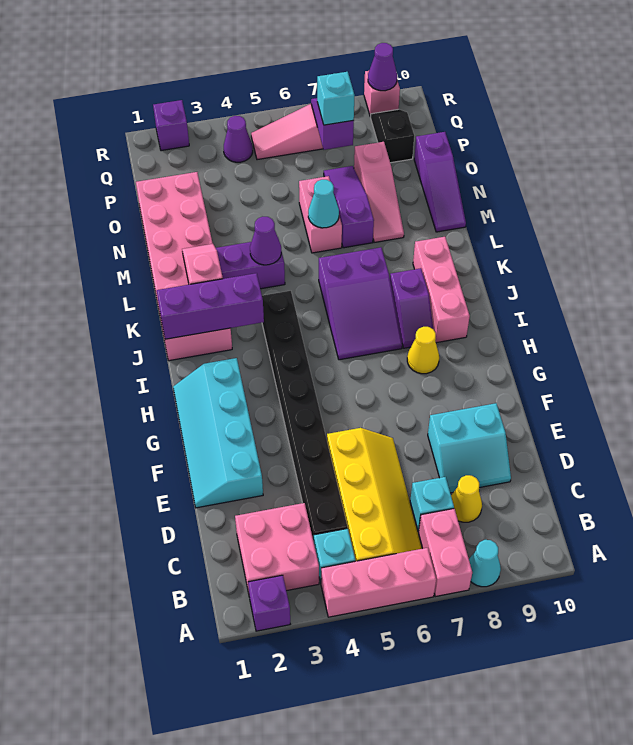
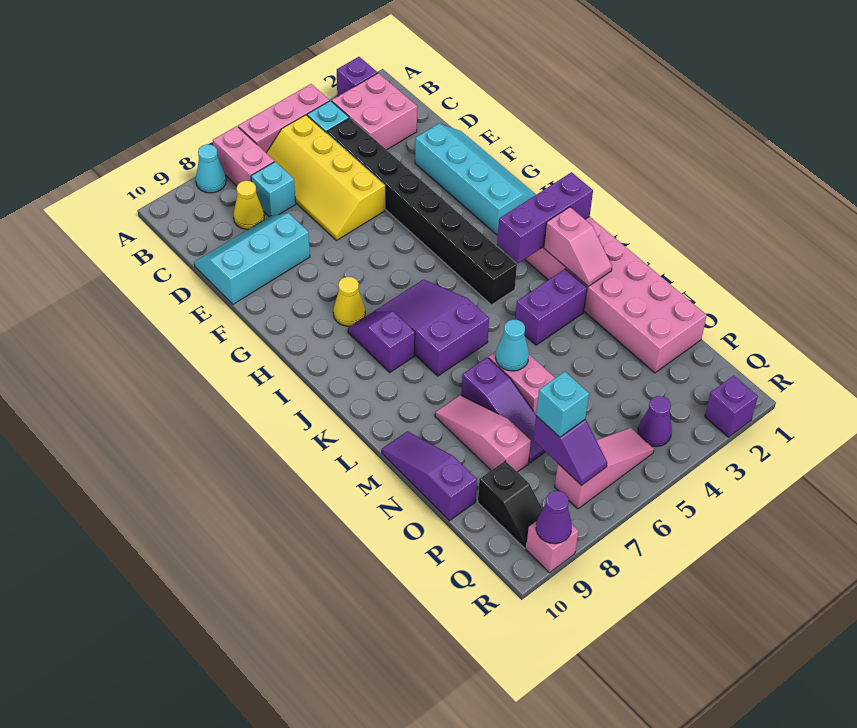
cyan slope D8:E9 level 1 top E -> cyan slope D8:E10 level 1 top E
pink brick I9:K9 level 1 -> none
purple cone L4 level 2 -> none

